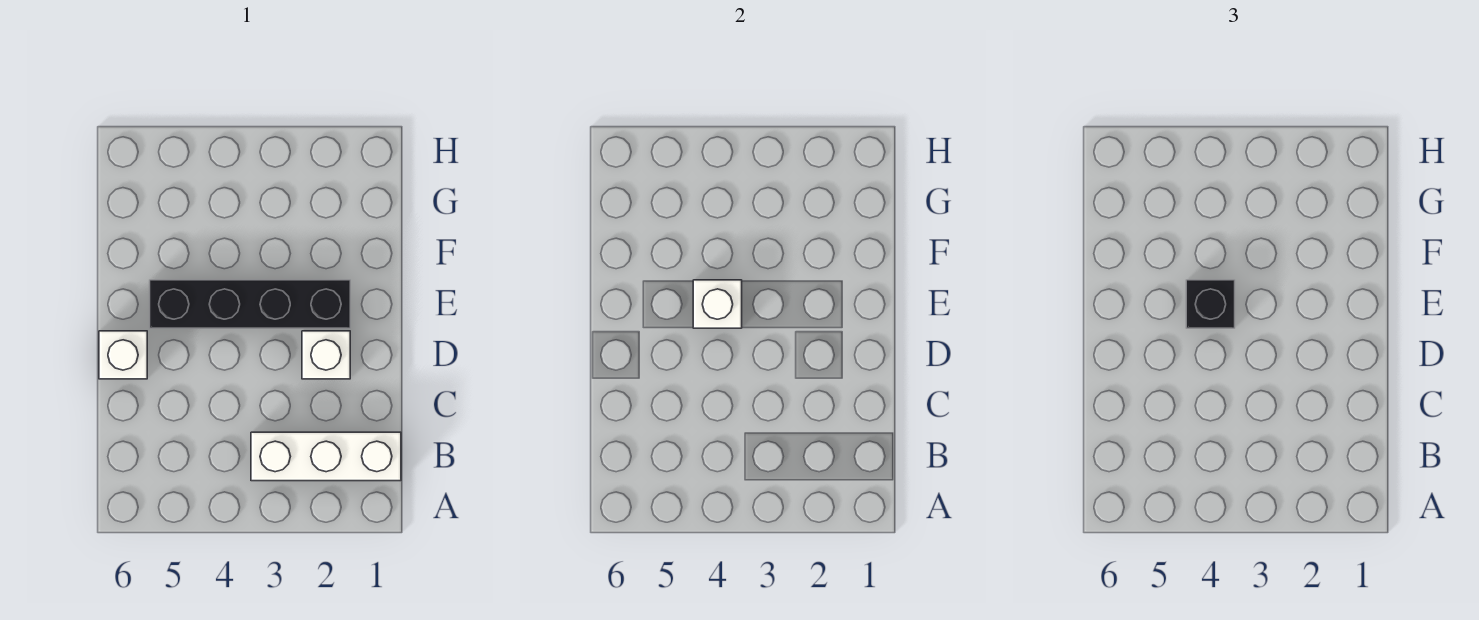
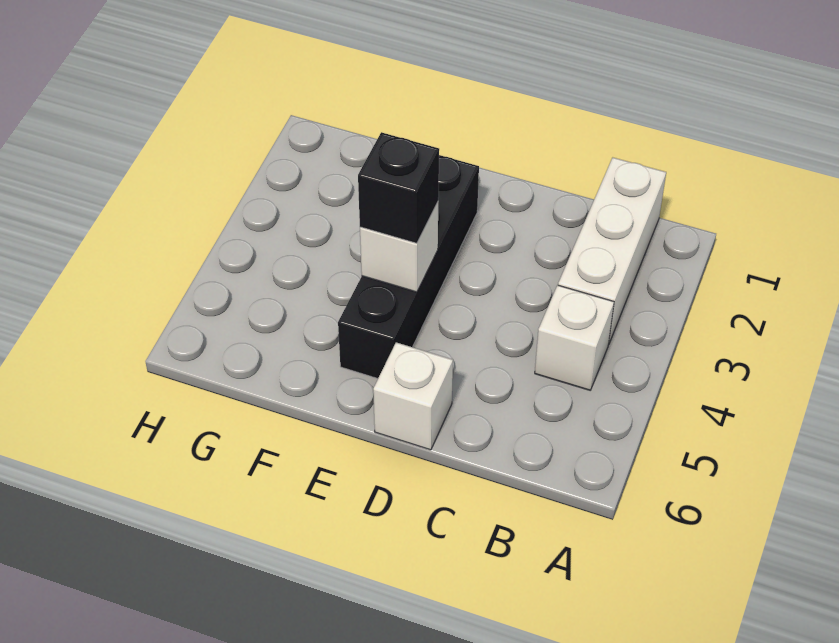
white brick D2 level 1 -> white brick B4 level 1

